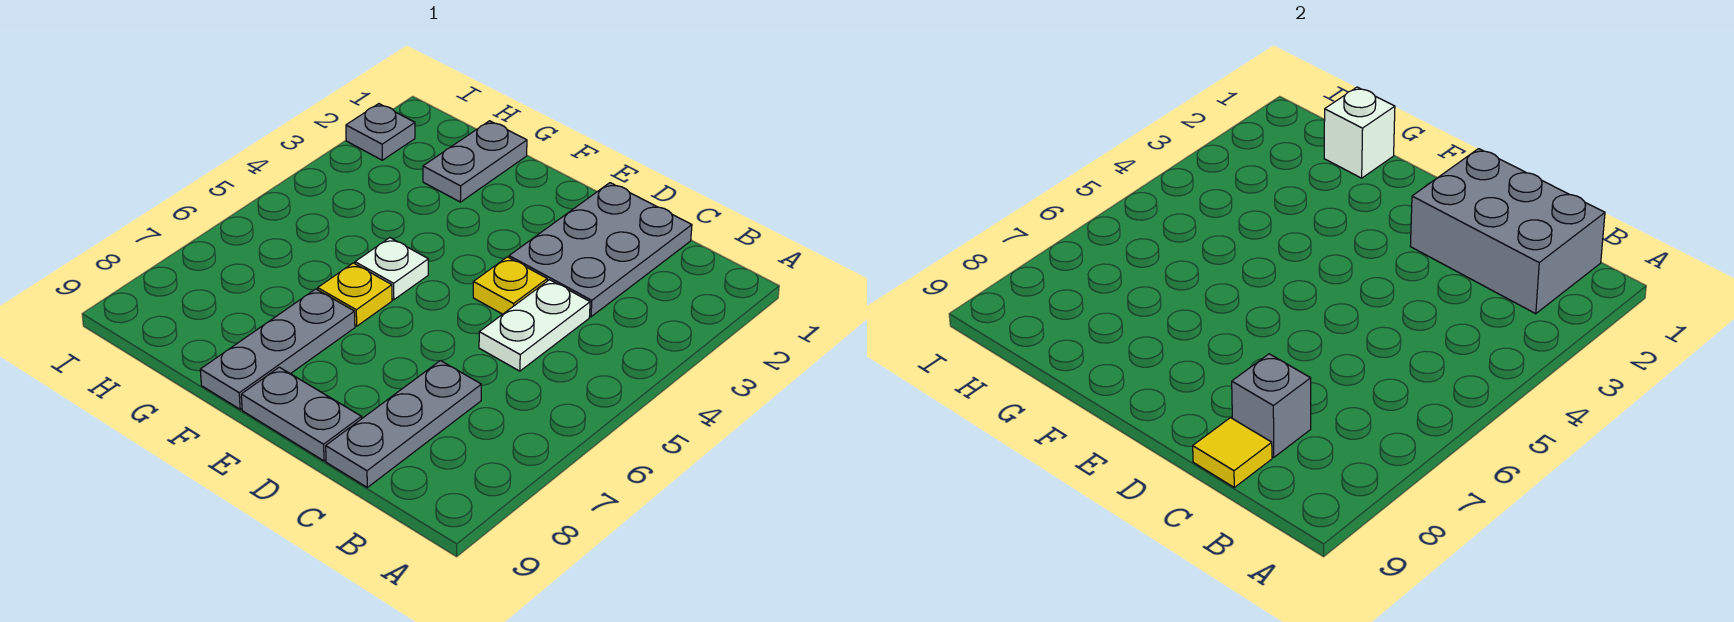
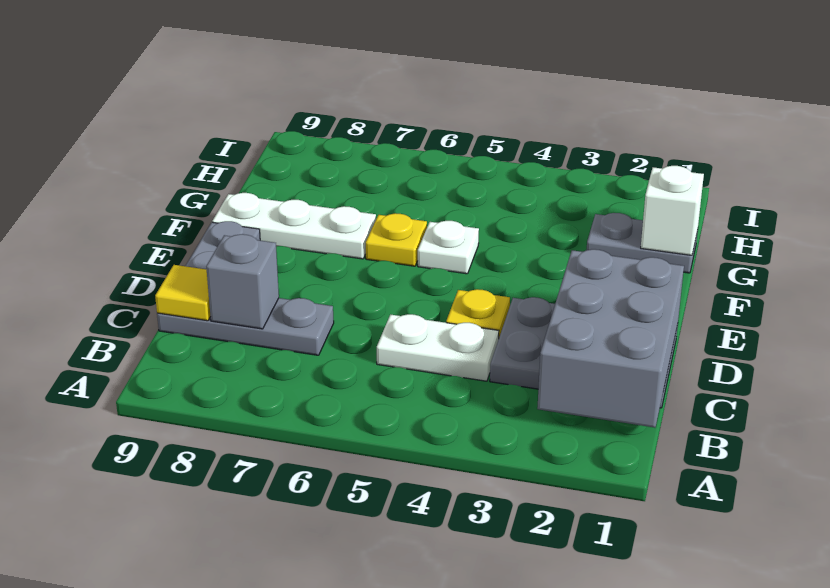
grey plate F7:F9 level 1 -> white plate F7:F9 level 1
grey plate I2 level 1 -> none

